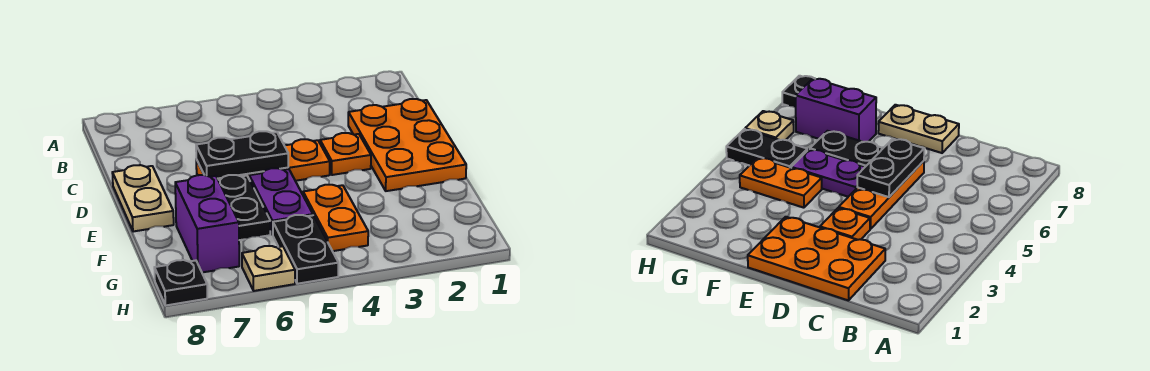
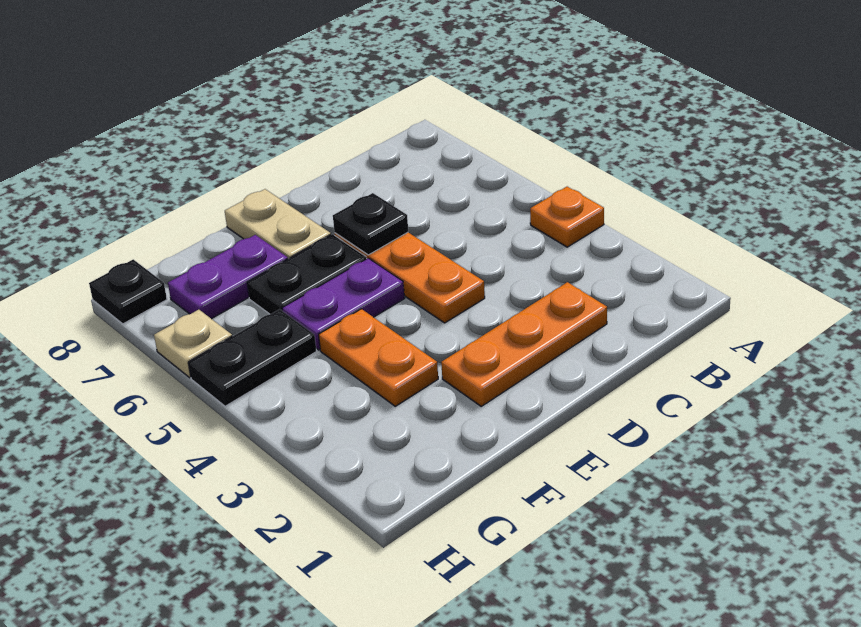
orange plate C1:E2 level 1 -> orange plate C2:E2 level 1
orange plate D3 level 1 -> orange plate A4 level 1
black plate D5:D6 level 2 -> black plate D6 level 2
tan plate D8:E8 level 1 -> tan plate E7:E8 level 1
orange plate F4:G4 level 1 -> orange plate F3:F4 level 1
purple brick F7:G7 level 1 -> purple plate F7:G7 level 1

